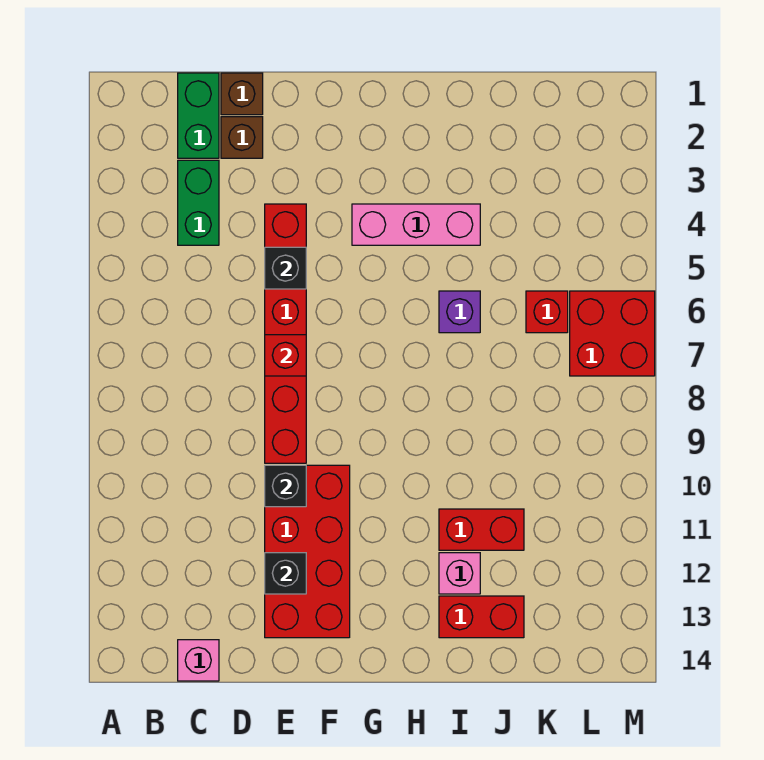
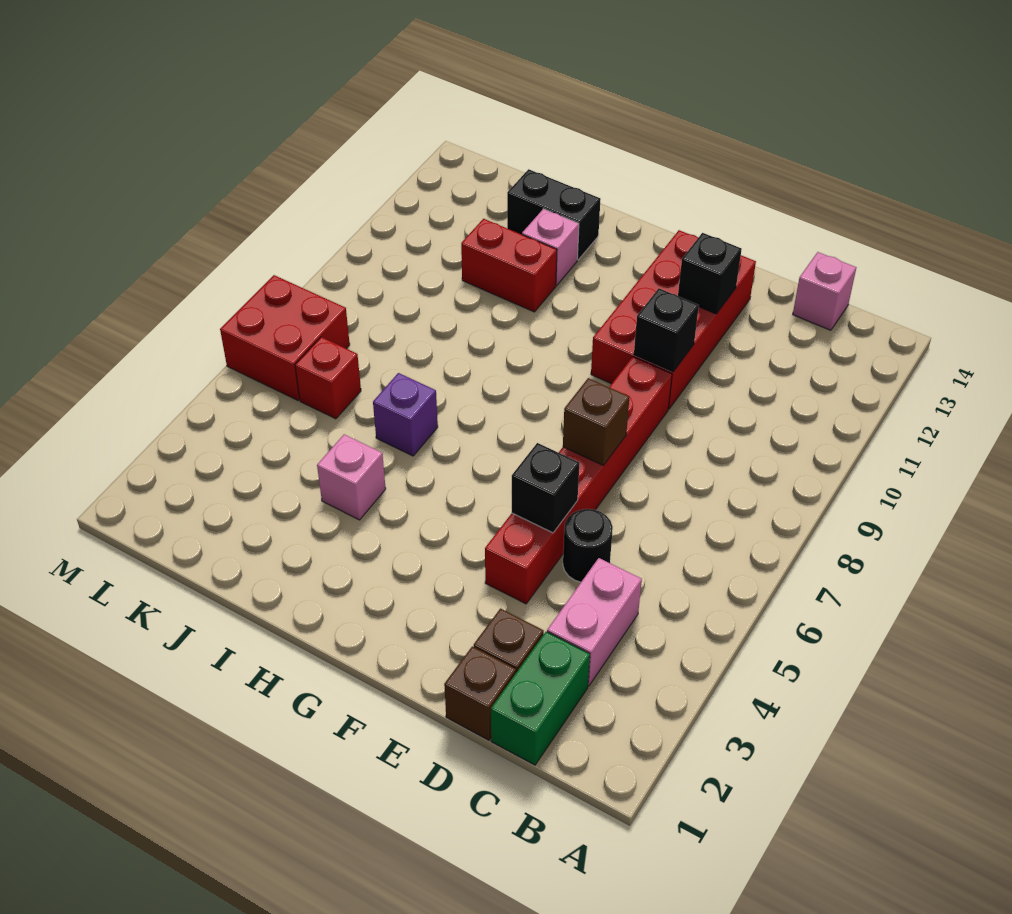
green brick C3:C4 level 1 -> pink brick C3:C4 level 1
none -> black round brick D5 level 1
red brick E7 level 2 -> brown brick E7 level 2
pink brick G4:I4 level 1 -> pink brick I4 level 1
red brick I13:J13 level 1 -> black brick I13:J13 level 1

